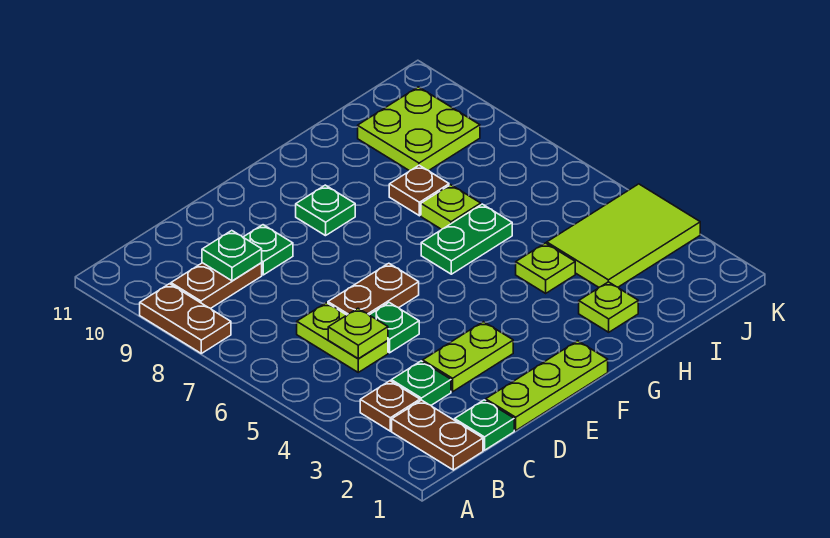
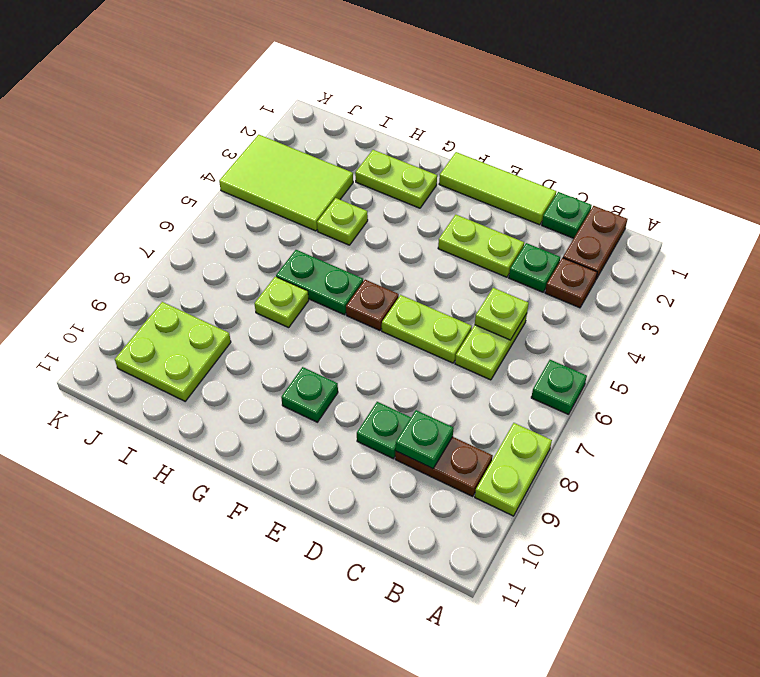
brown plate A8:A9 level 1 -> lime plate A8:A9 level 1
lime plate D1:F1 level 1 -> lime tile D1:F1 level 1
green plate D5 level 1 -> green plate A6 level 1
brown plate D6:E6 level 1 -> lime plate D6:E6 level 1
lime plate H2 level 1 -> lime plate G2:H2 level 1
brown plate H8 level 1 -> brown plate F6 level 1

